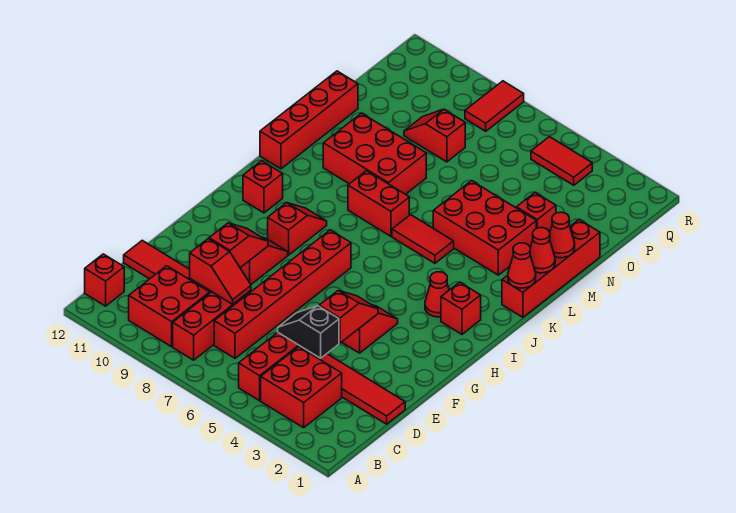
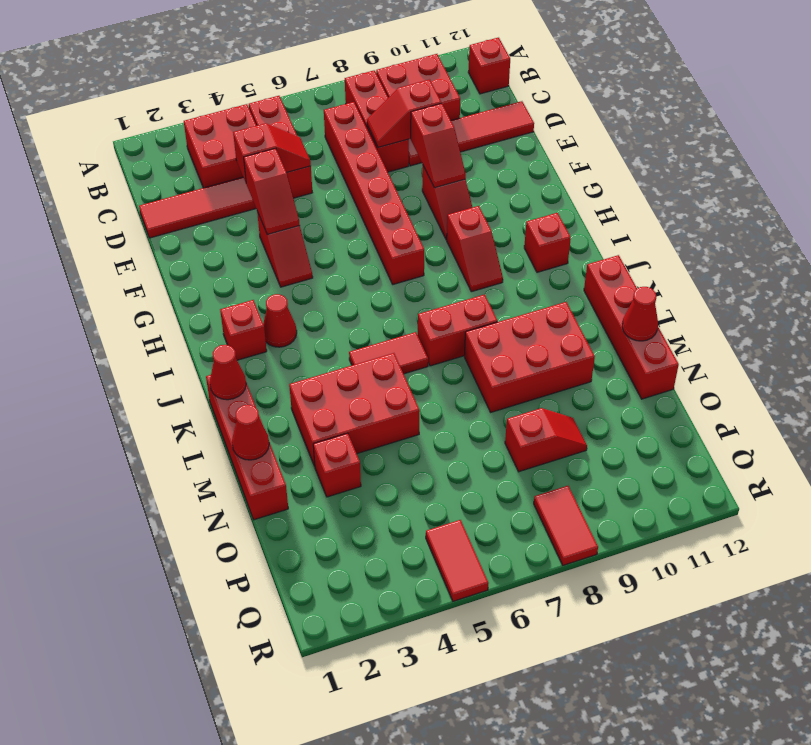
black slope D4:D5 level 2 top 4 -> red slope D4:D5 level 2 top 4
red cone L1 level 2 -> red cone M12 level 2
red tile Q4:Q5 level 1 -> red tile Q5:R5 level 1

